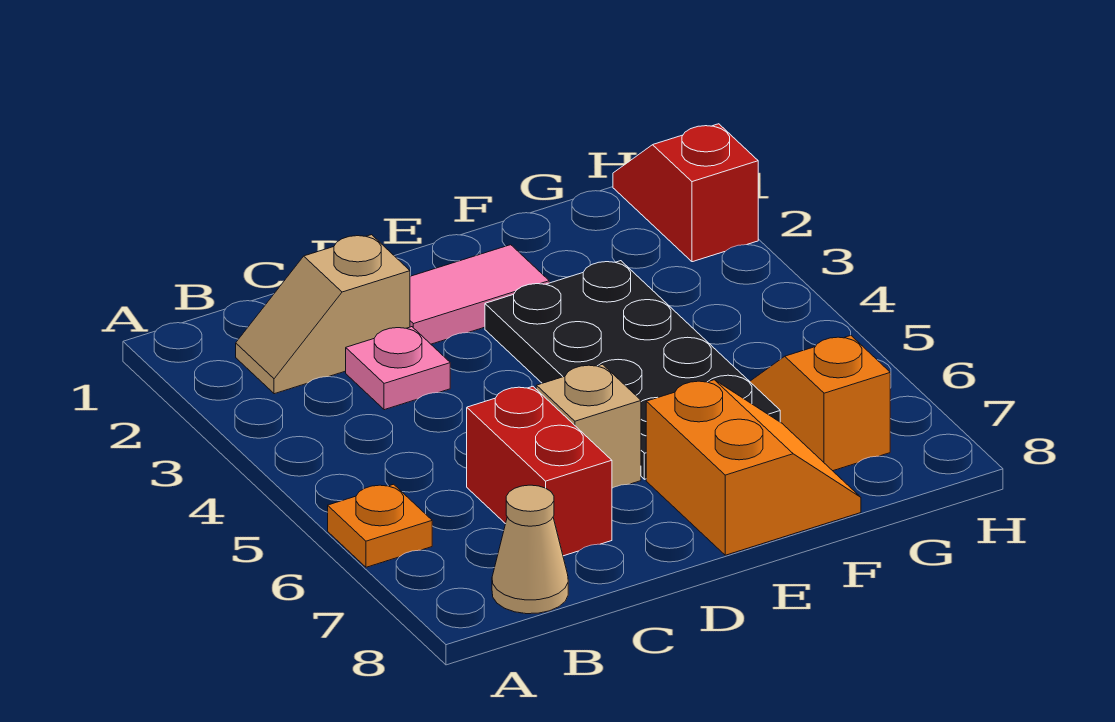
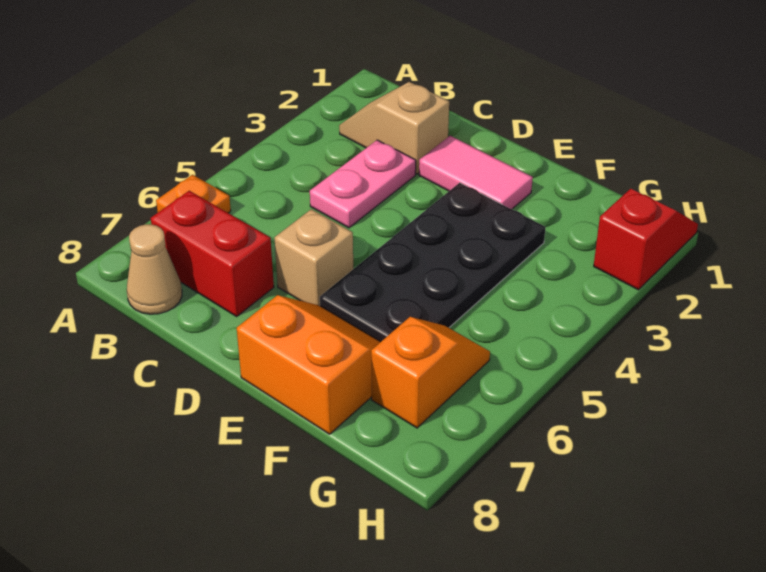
pink plate C3 level 1 -> pink plate C3:C4 level 1
red brick C6:C7 level 1 -> red brick B7:C7 level 1
orange slope E7:F8 level 1 top E -> orange slope E7:F8 level 1 top 8

